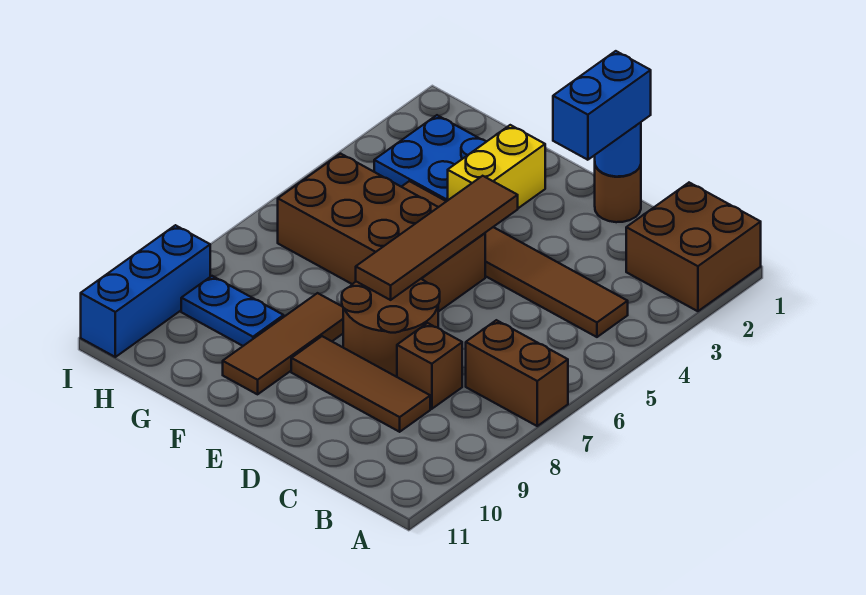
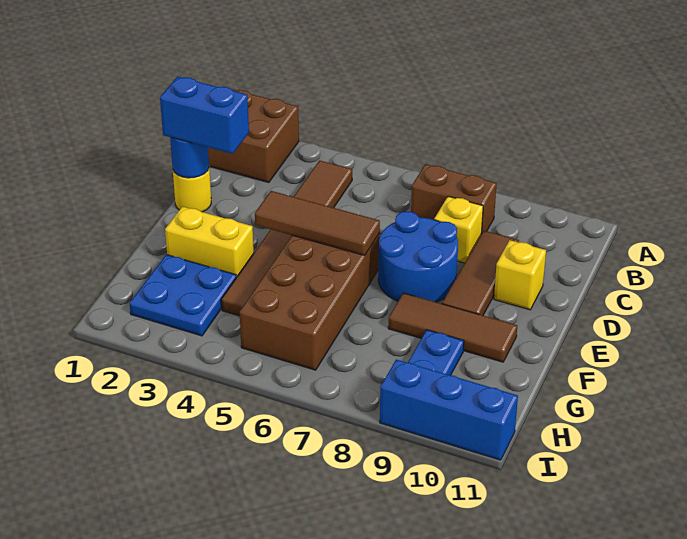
brown brick A7:B7 level 1 -> brown brick B7:B8 level 1
brown brick C8 level 1 -> yellow brick C8 level 1
brown round brick D1 level 1 -> yellow round brick D1 level 1
brown round brick D7:E8 level 1 -> blue round brick D7:E8 level 1
none -> yellow brick D10 level 1
brown tile E4:E7 level 2 -> brown tile E4:E6 level 2

